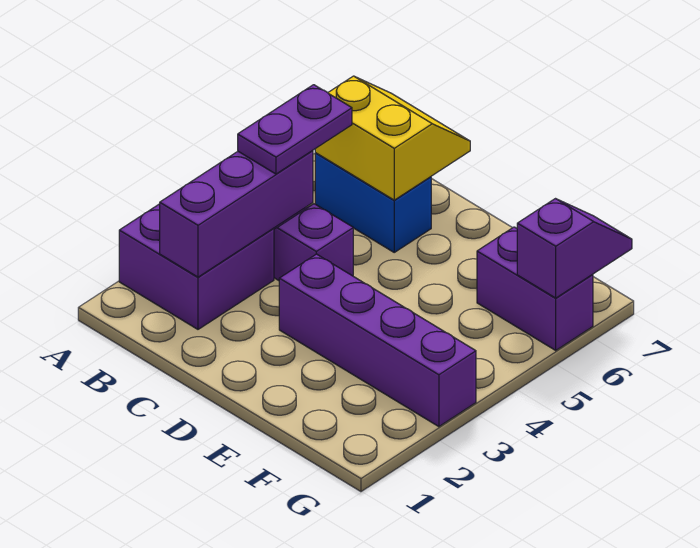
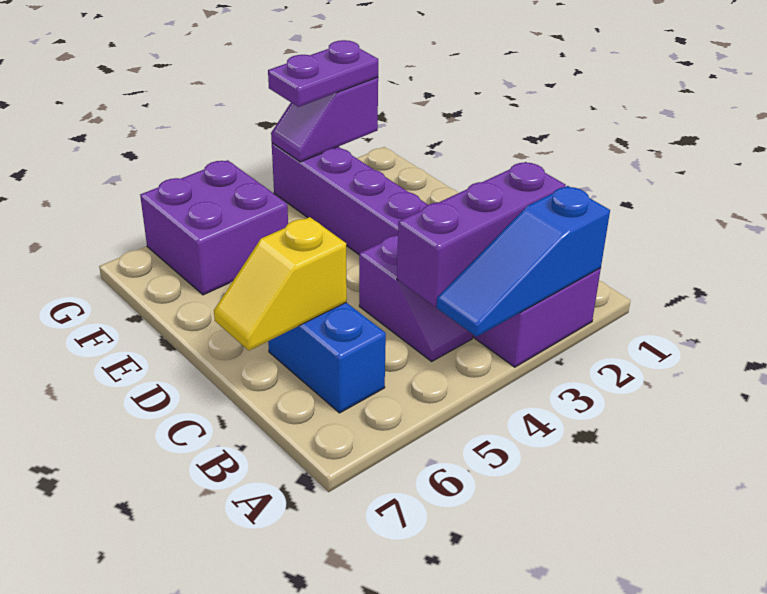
none -> blue slope A2:A4 level 2 top 2
purple plate B4:B5 level 3 -> purple plate G2:G3 level 3
yellow slope B6:C7 level 2 top 6 -> yellow slope C6:C7 level 2 top 6
purple brick F6:G6 level 1 -> purple brick F5:G6 level 1
purple slope G6:G7 level 2 top 6 -> purple slope G2:G3 level 2 top 2

